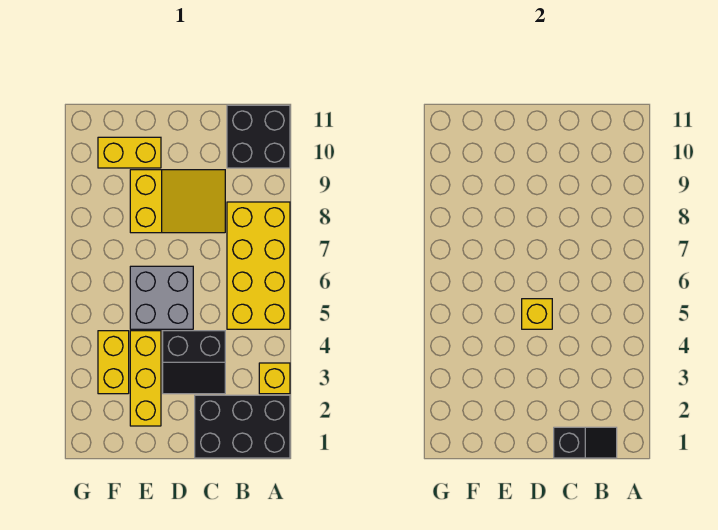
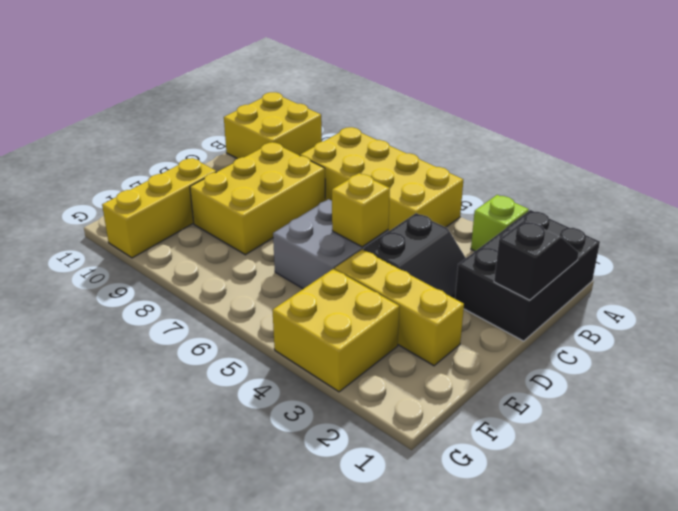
yellow brick A3 level 1 -> lime brick A3 level 1
black brick A10:B11 level 1 -> yellow brick A10:B11 level 1
yellow slope C8:E9 level 1 top E -> yellow brick C8:E9 level 1
yellow brick E10:F10 level 1 -> yellow brick E10:G10 level 1
yellow brick F3:F4 level 1 -> yellow brick F3:G4 level 1

